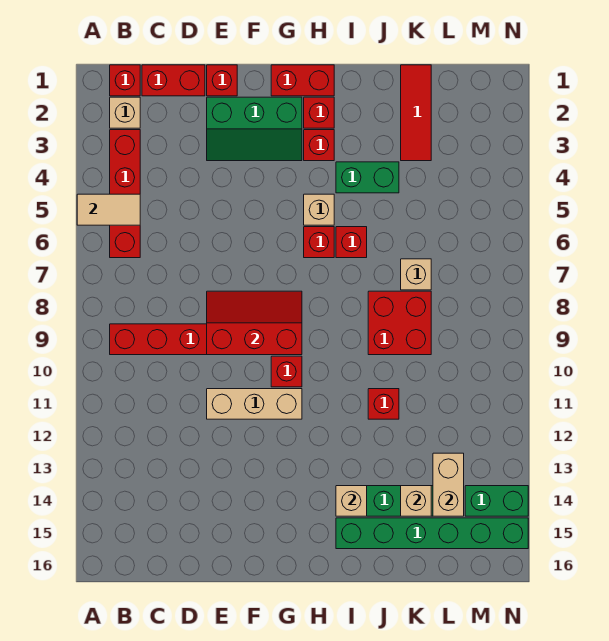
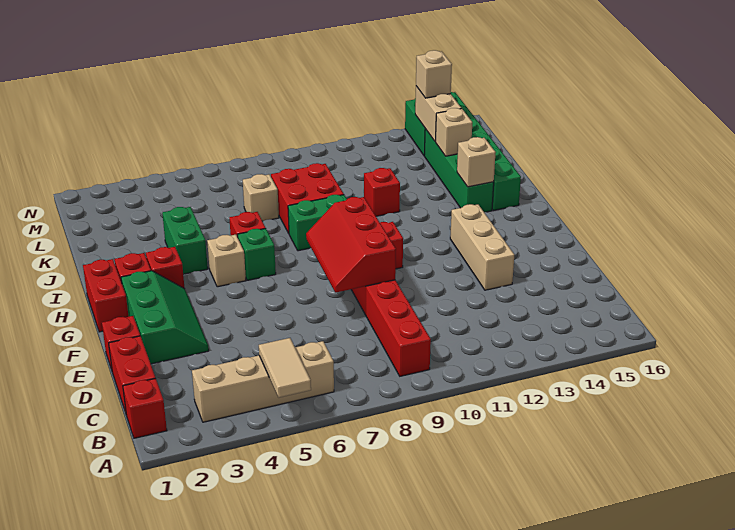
tan brick B2 level 1 -> tan brick M14 level 3
red brick B3:B6 level 1 -> tan brick B3:B6 level 1
tan brick E11:G11 level 1 -> tan brick E13:G13 level 1
red brick H6 level 1 -> green brick H6 level 1
none -> green brick I8:I9 level 1
red tile K1:K3 level 1 -> none
tan brick L13:L14 level 2 -> tan brick L14:M14 level 2

